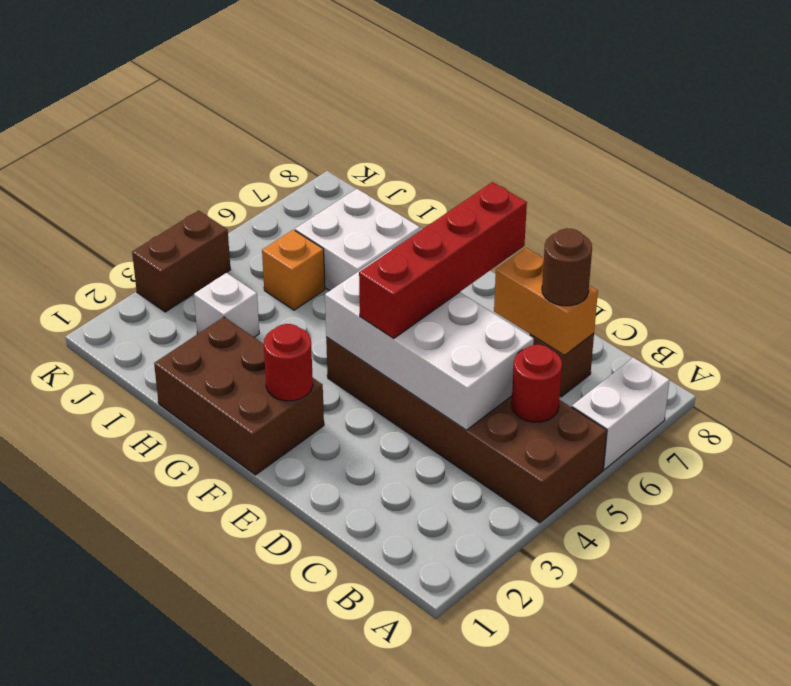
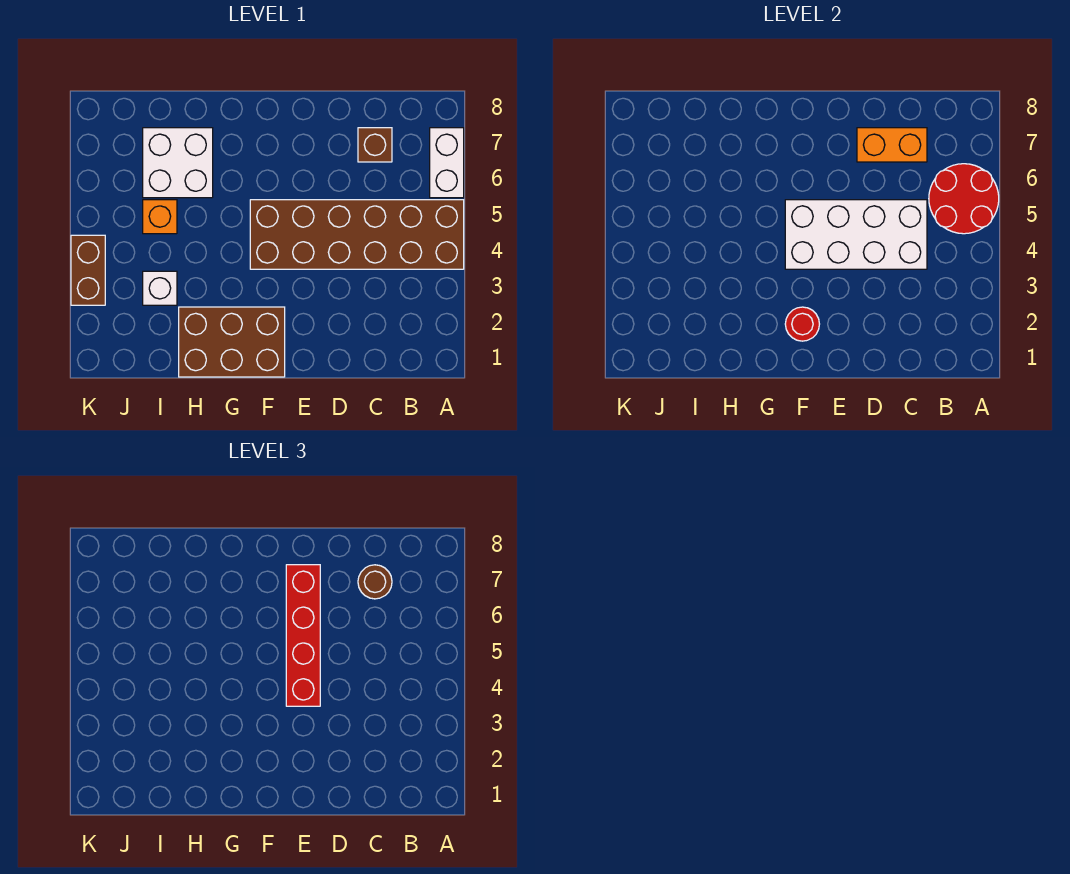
red round brick B5 level 2 -> red round brick A5:B6 level 2

